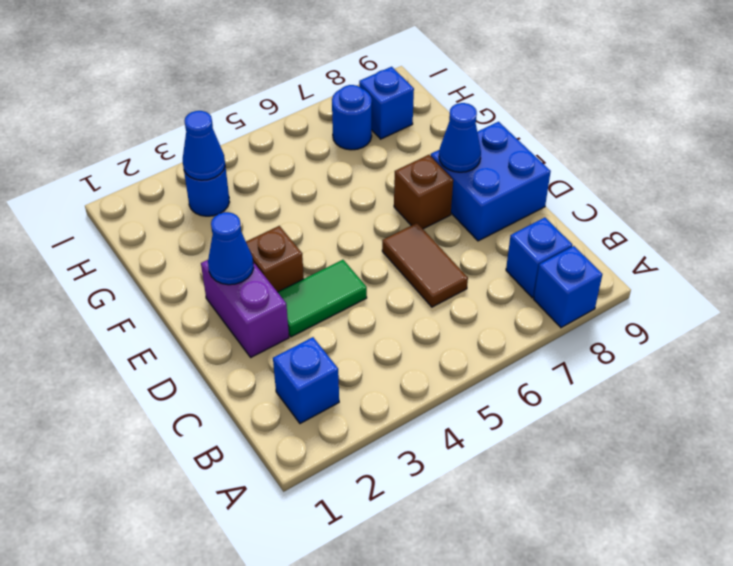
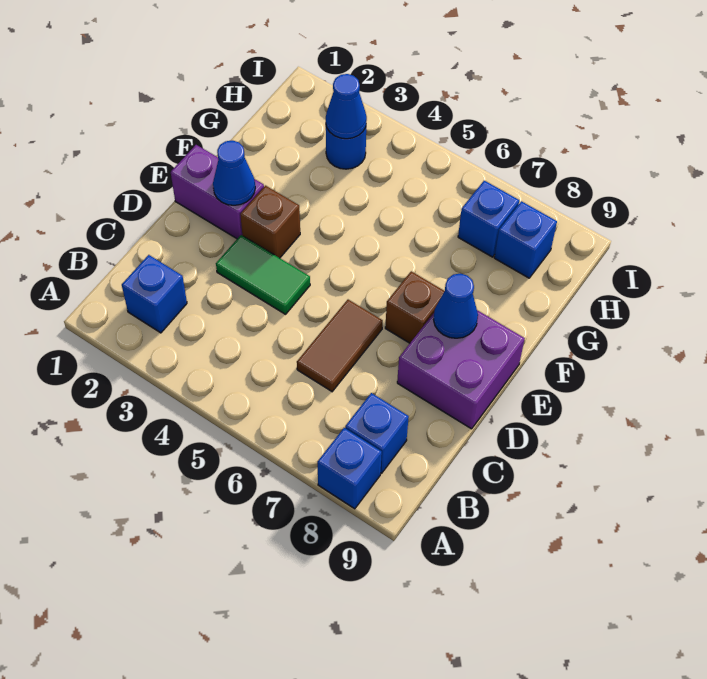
purple brick D2:E2 level 1 -> purple brick E1:E2 level 1
blue brick D8:E9 level 1 -> purple brick D8:E9 level 1
blue round brick H7 level 1 -> blue brick H7 level 1

